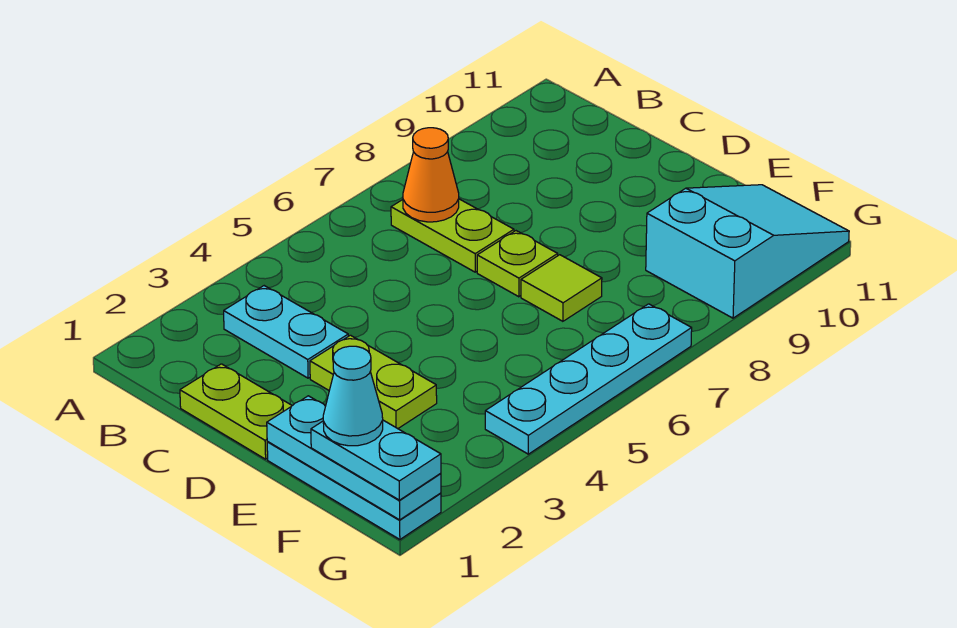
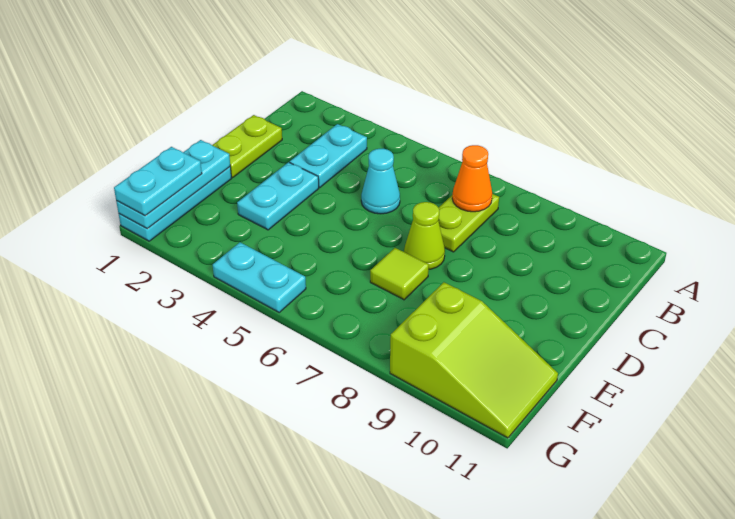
lime plate D3:E3 level 1 -> cyan plate D3:E3 level 1
lime plate D7 level 1 -> lime cone D7 level 1
cyan cone F1 level 4 -> cyan cone C5 level 1
cyan slope F9:G11 level 1 top 9 -> lime slope F9:G11 level 1 top 9
cyan plate G4:G7 level 1 -> cyan plate G4:G5 level 1

